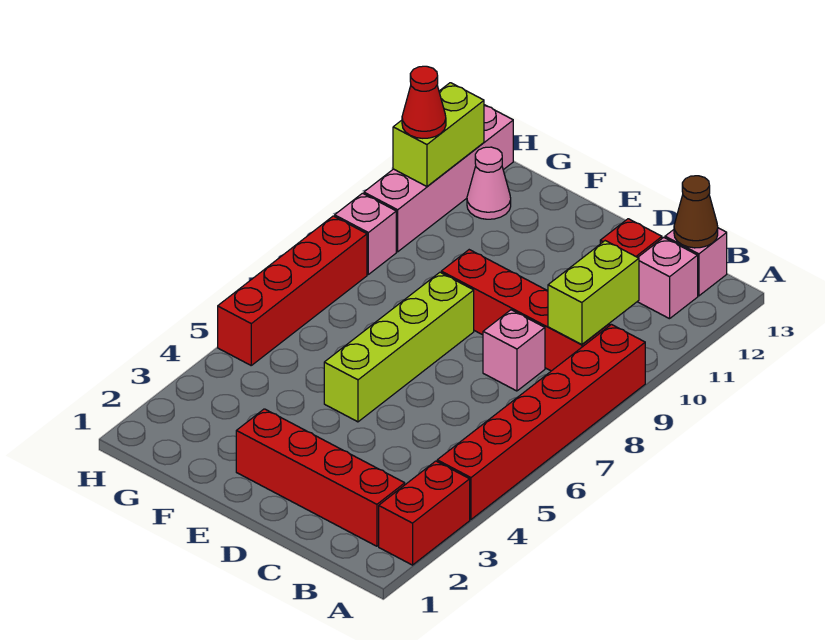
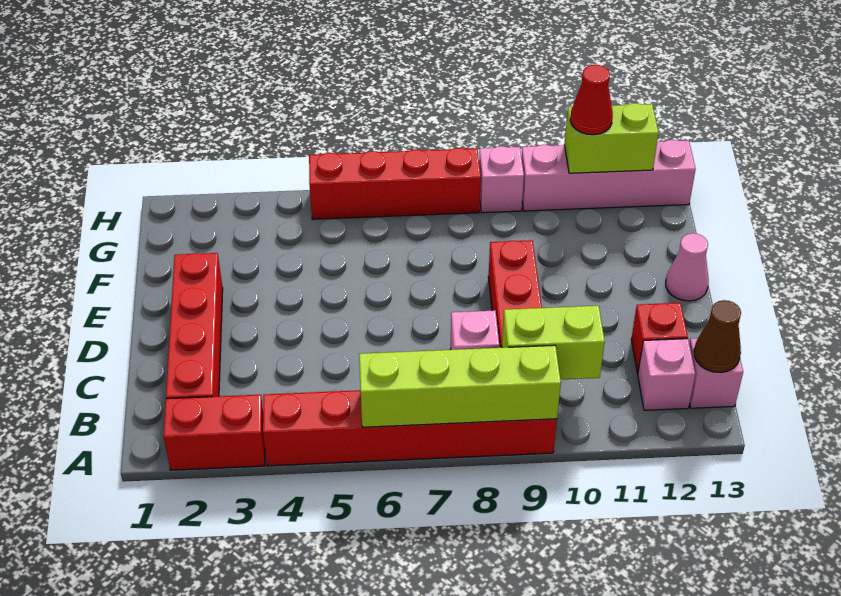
lime brick E5:E8 level 1 -> lime brick A6:A9 level 2
pink cone G12 level 1 -> pink cone E13 level 1

